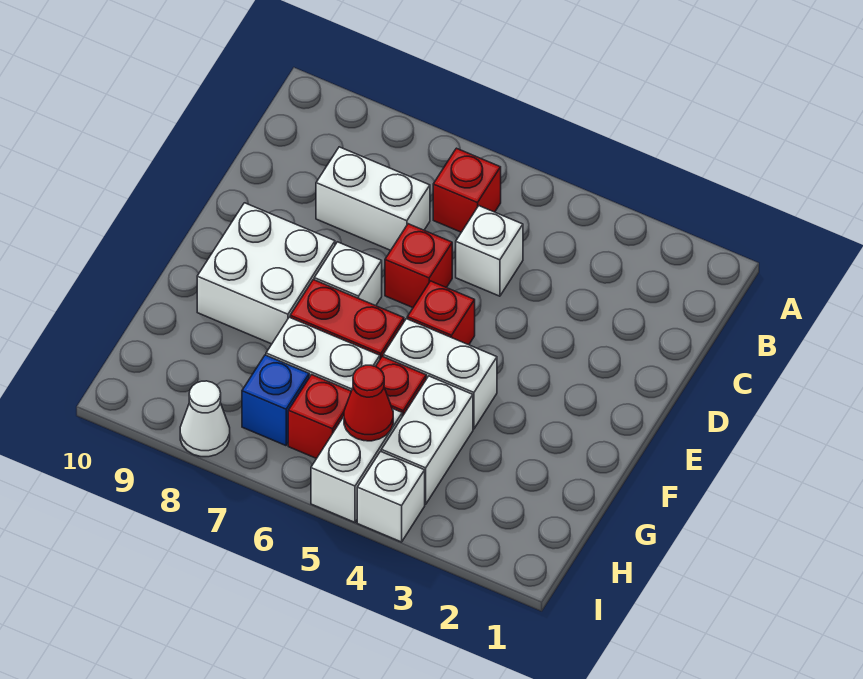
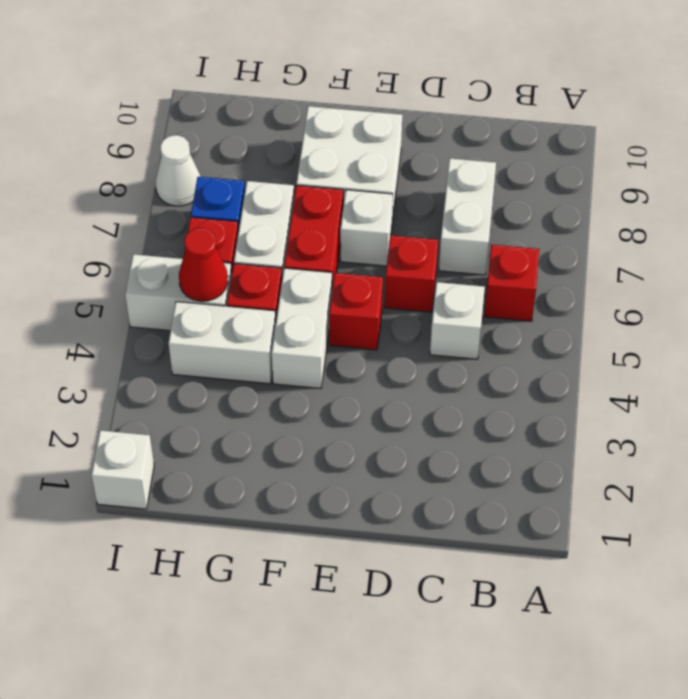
white brick I4 level 1 -> white brick I1 level 1

